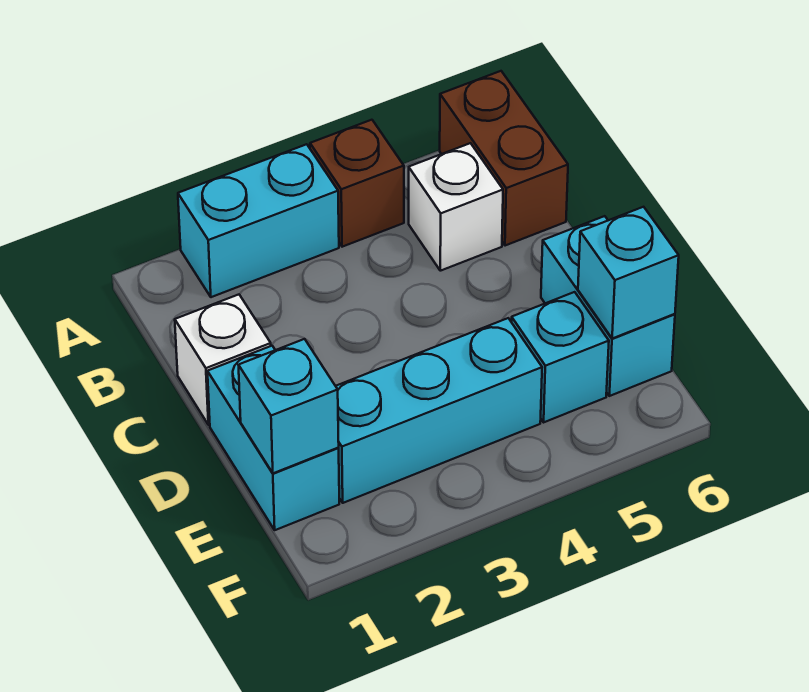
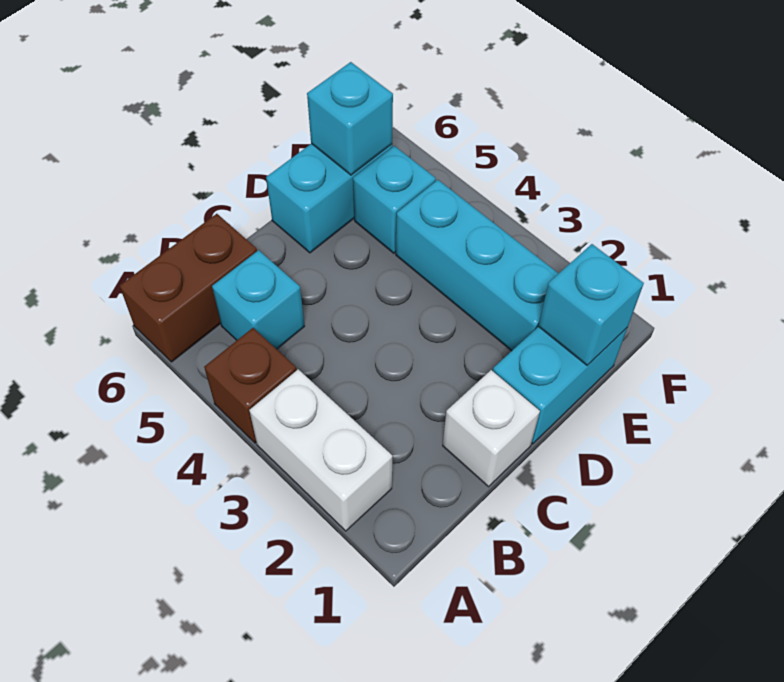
cyan brick A2:A3 level 1 -> white brick A2:A3 level 1
white brick B5 level 1 -> cyan brick B5 level 1

